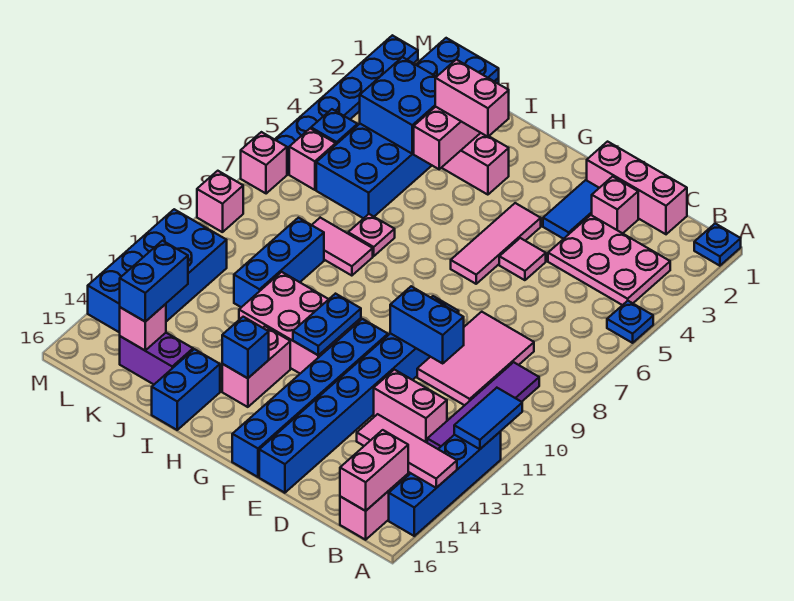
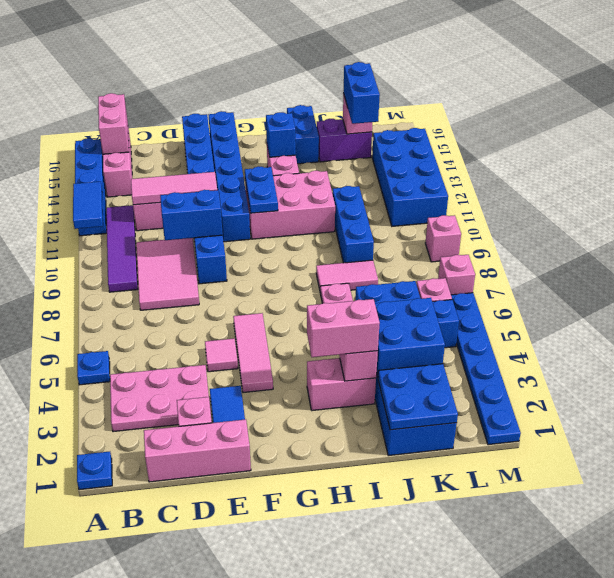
pink tile A14:C14 level 2 -> pink tile C12:E12 level 2

